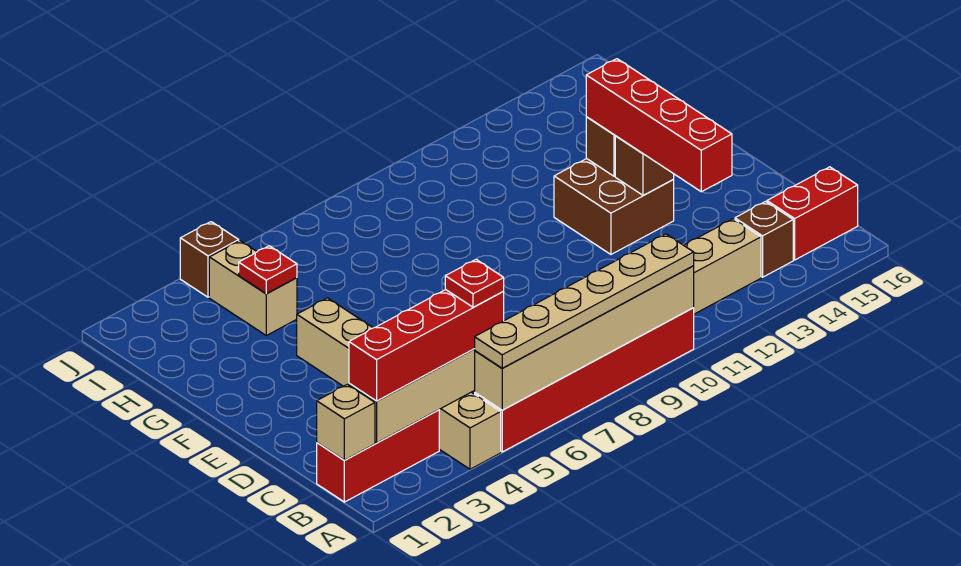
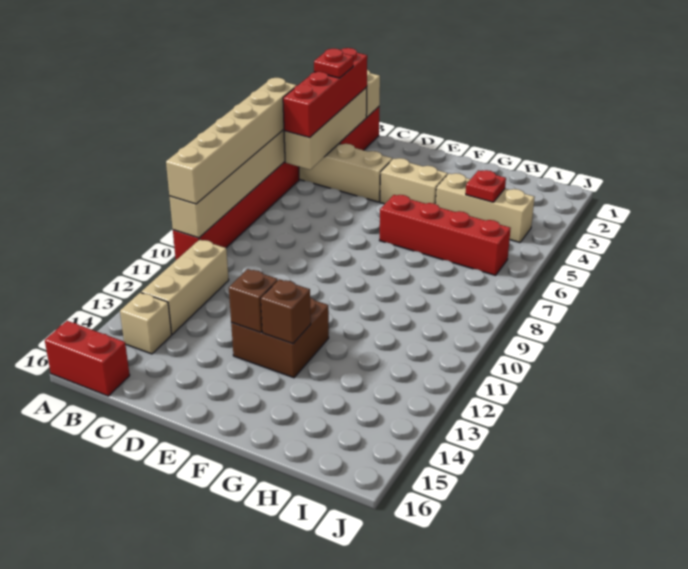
tan plate A5:A10 level 3 -> tan brick A5:A10 level 3
red plate B5 level 4 -> red plate B3 level 4
brown brick B14 level 1 -> tan brick B14 level 1
red brick B15:B16 level 1 -> red brick A16:B16 level 1
red brick C13:F13 level 3 -> red brick F6:I6 level 1
tan brick H4:I4 level 1 -> tan brick G4:I4 level 1
brown brick J4 level 1 -> none

